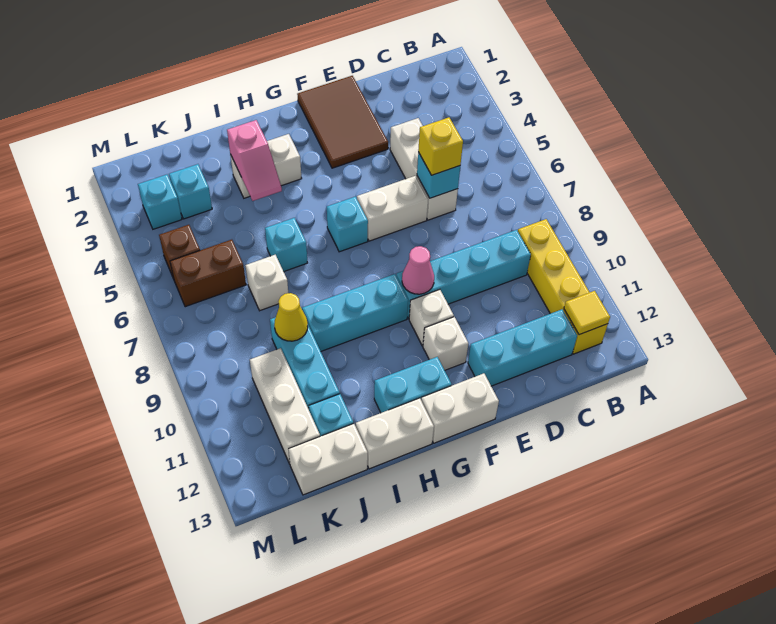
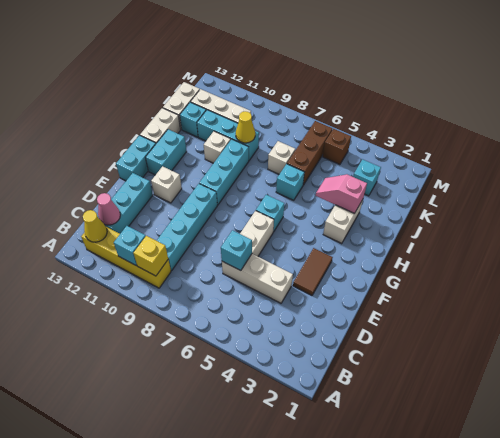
yellow tile B12 level 2 -> yellow cone B12 level 2
yellow brick D6 level 3 -> yellow brick B9 level 2
brown tile E1:F3 level 1 -> brown tile E3:F3 level 1
pink cone F9 level 2 -> pink cone C12 level 2
white brick F10 level 1 -> white brick I10 level 1
white brick F13:G13 level 1 -> cyan brick F13:G13 level 1
brown brick K6:L6 level 1 -> brown brick J6:L6 level 1
cyan brick L3 level 1 -> cyan brick B10 level 2

